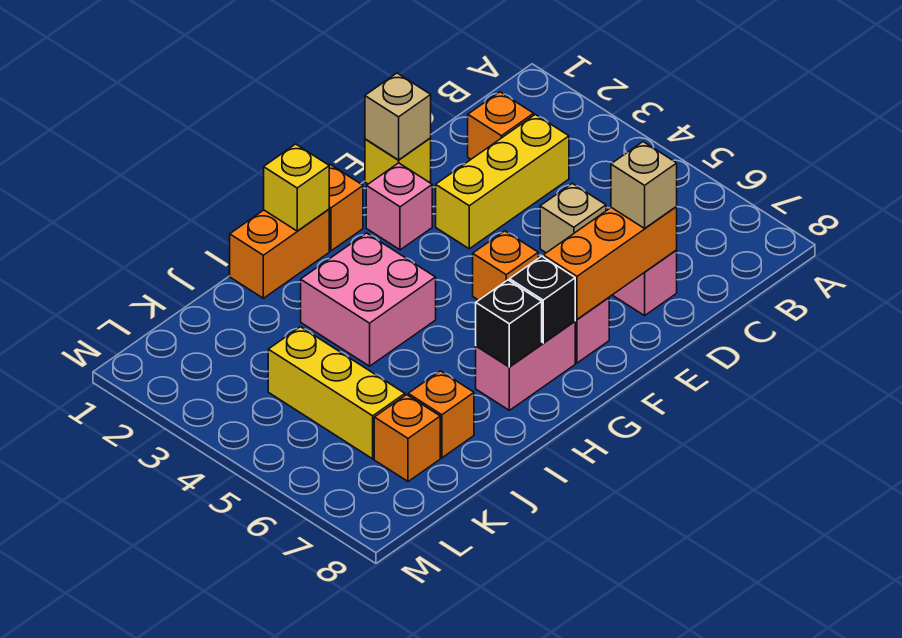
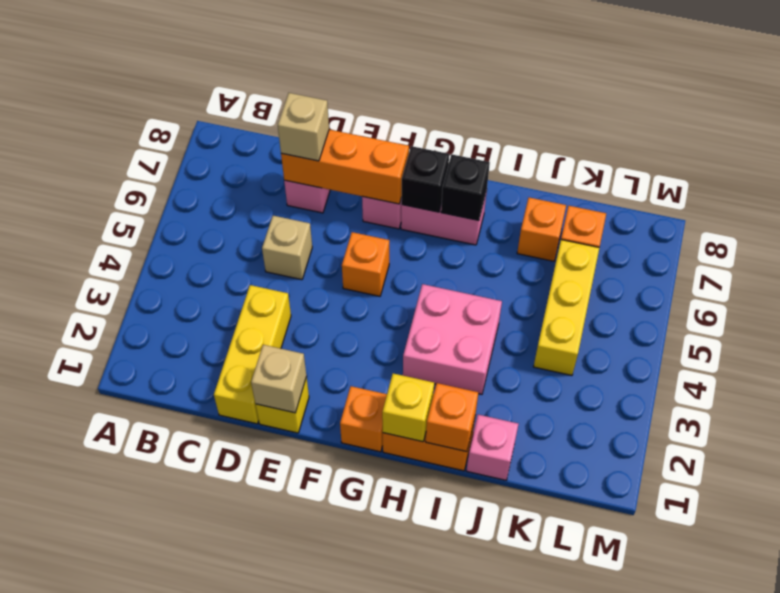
orange brick C2 level 1 -> orange brick I1 level 2
yellow brick C3:E3 level 1 -> yellow brick D1:D3 level 1
pink brick F2 level 1 -> pink brick J1 level 1

